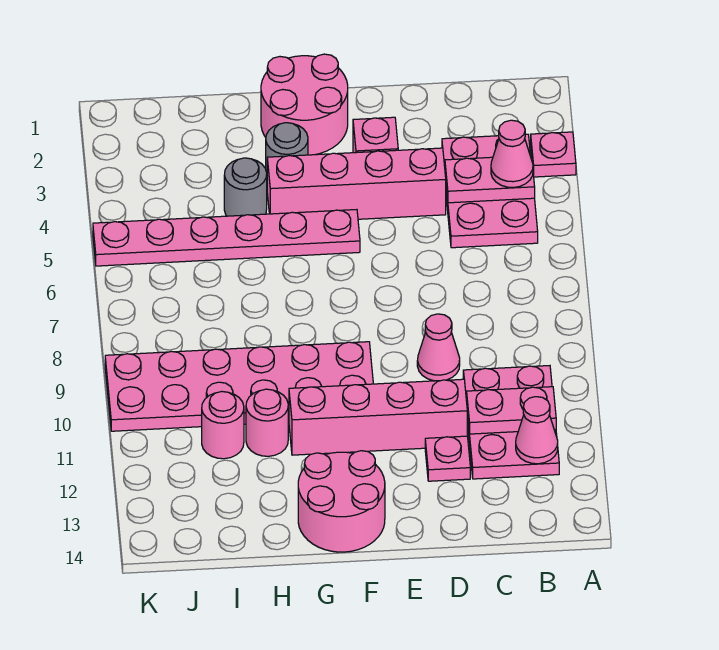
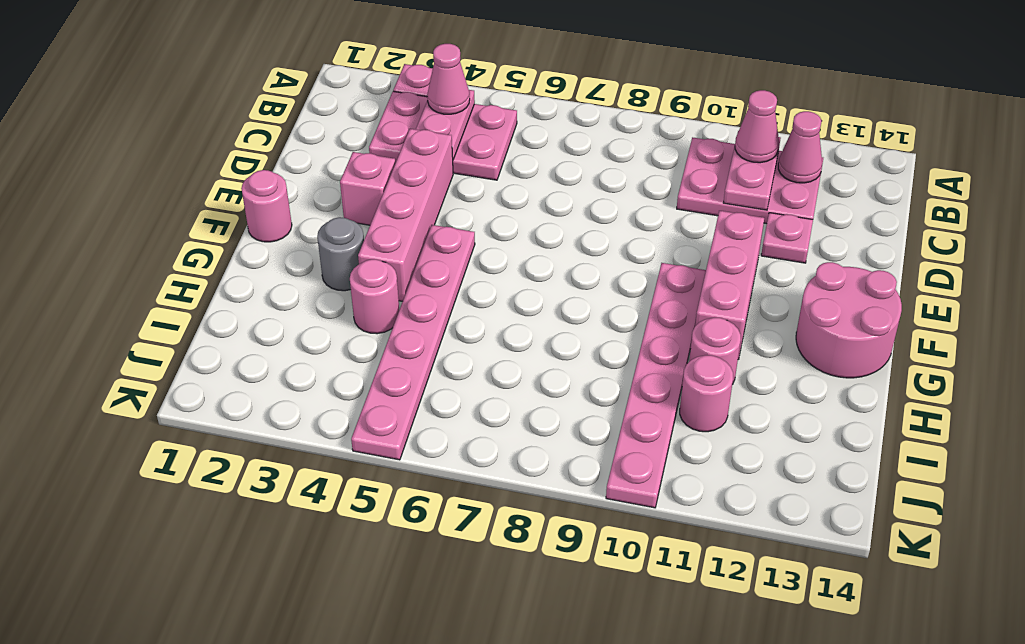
pink cone D9 level 1 -> pink cone B11 level 3
pink brick D11:G11 level 1 -> pink brick E11:G11 level 1
pink round brick F1:G2 level 1 -> pink round brick F1 level 1
pink plate F9:K10 level 1 -> pink plate F10:K10 level 1
grey round brick H4 level 1 -> pink round brick H4 level 1

